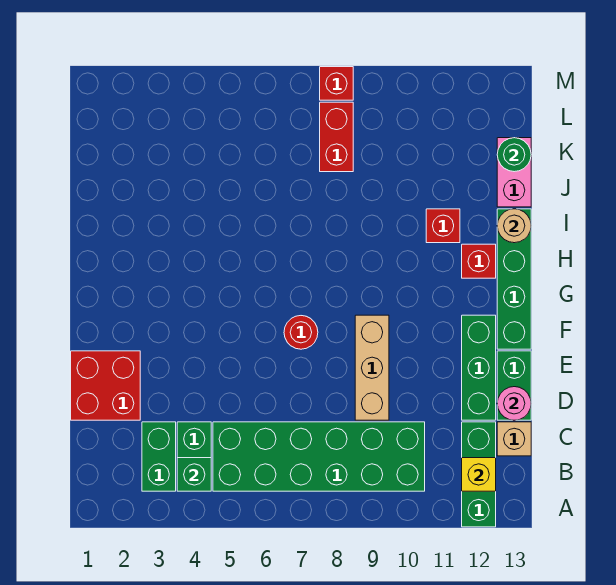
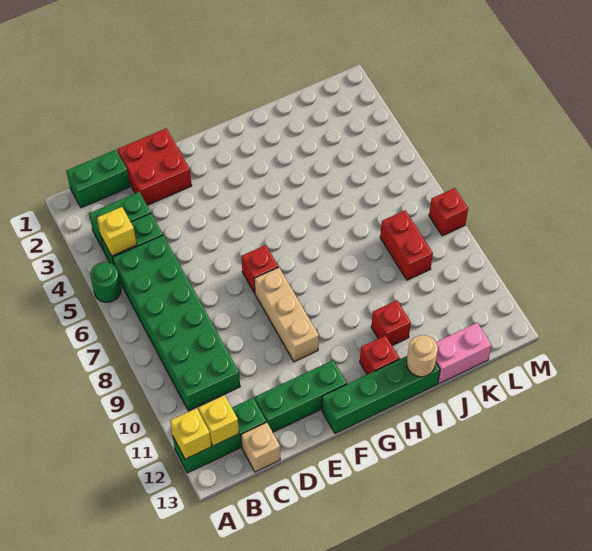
none -> yellow brick A12 level 2
green brick B4 level 2 -> yellow brick B4 level 2
tan brick D9:F9 level 1 -> tan brick F8:F10 level 1
green brick D13:E13 level 1 -> green brick B1:C1 level 1
pink round brick D13 level 2 -> none
red round brick F7 level 1 -> red brick F7 level 1
red brick K8:L8 level 1 -> red brick K8:K9 level 1
green round brick K13 level 2 -> green round brick A5 level 1

